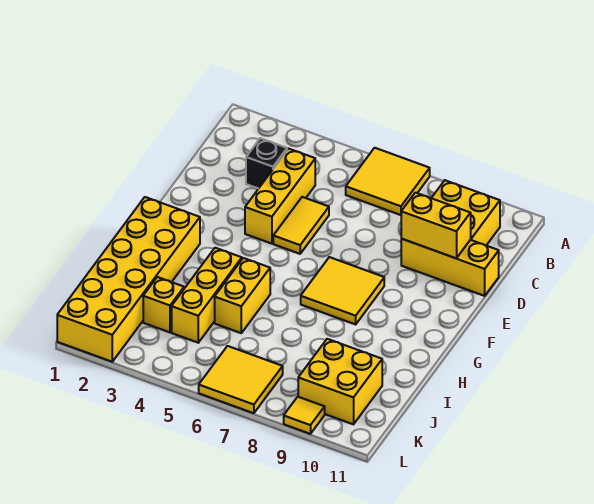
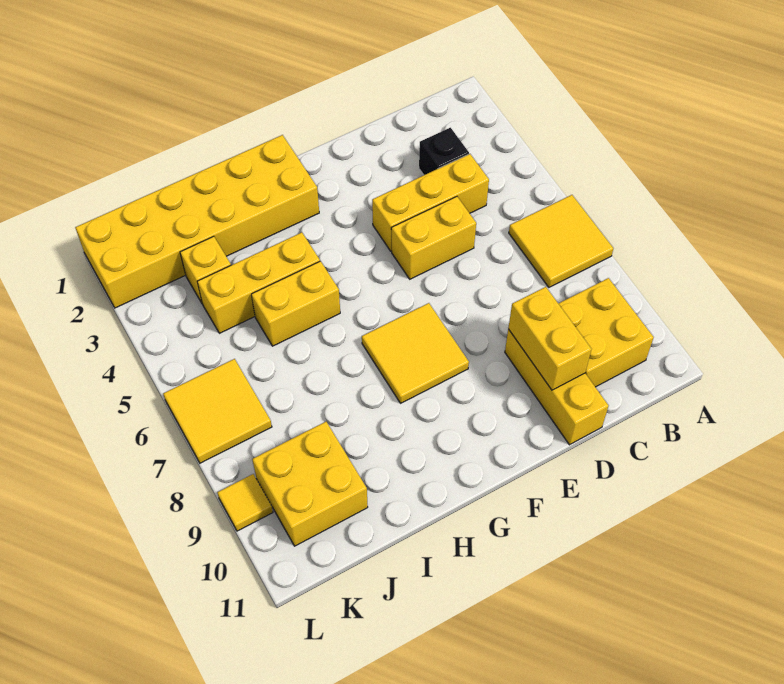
yellow tile D5:E5 level 1 -> yellow brick D5:E5 level 1

